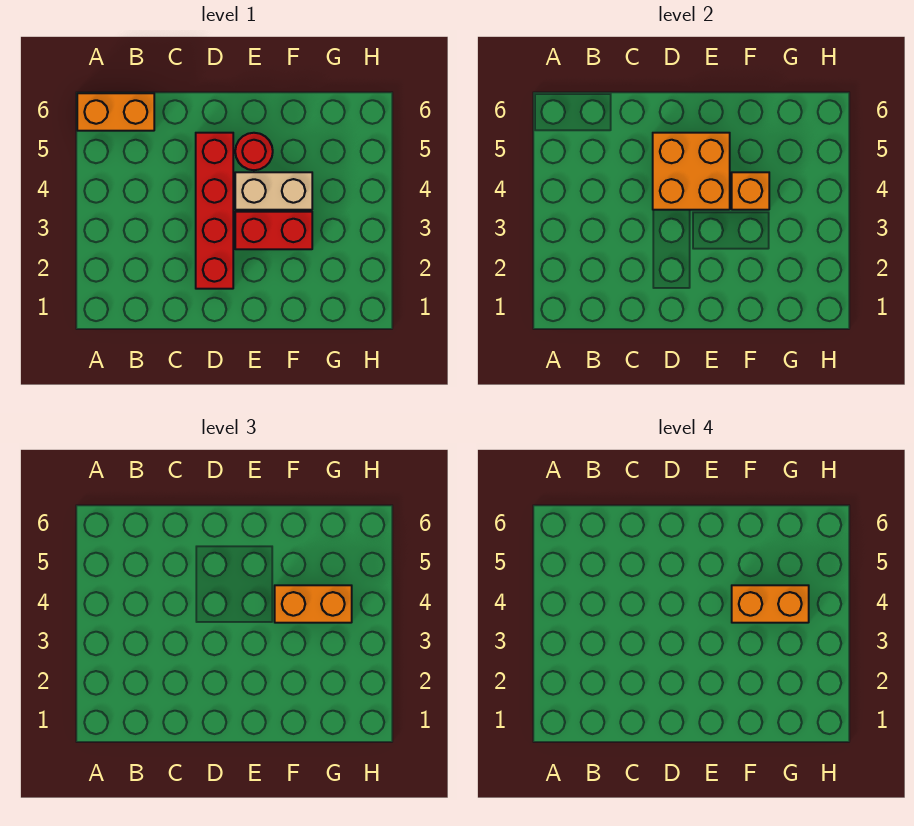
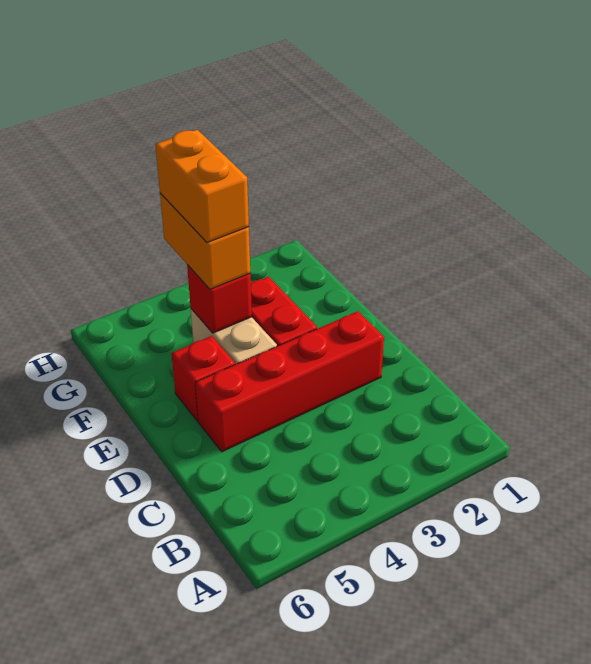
orange brick A6:B6 level 1 -> none
orange brick D4:E5 level 2 -> none
red round brick E5 level 1 -> red brick E5 level 1
orange brick F4 level 2 -> red brick F4 level 2

